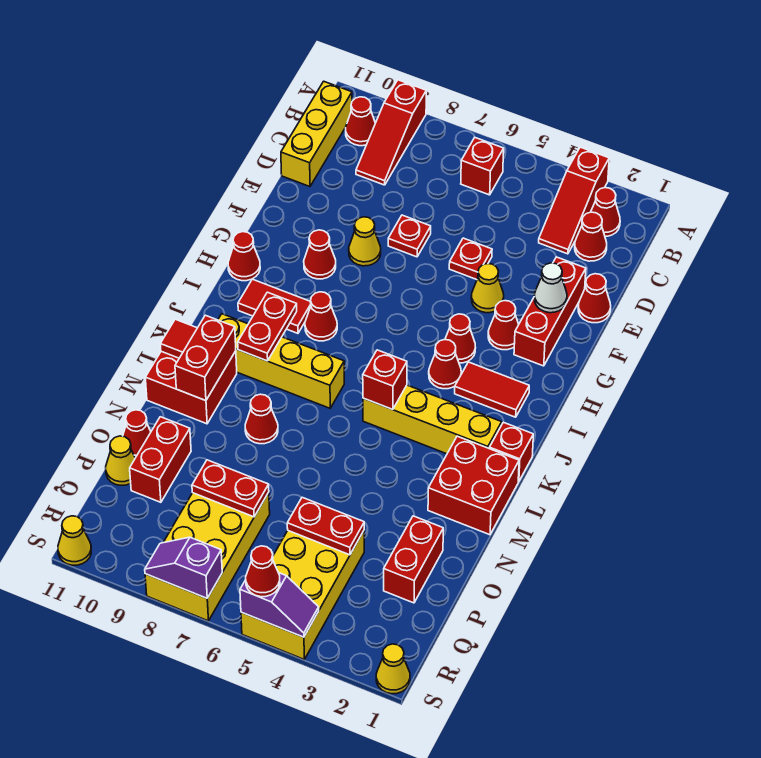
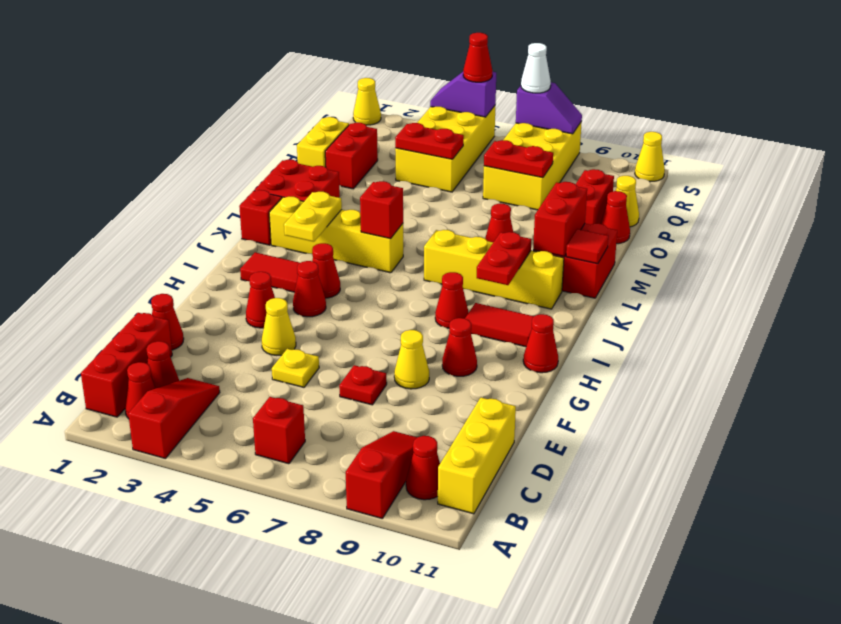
red brick E2:G2 level 1 -> red brick B1:D1 level 1
red plate E5 level 1 -> yellow plate E5 level 1
white cone F2 level 2 -> white cone S7 level 3
none -> yellow plate J3:K3 level 2
none -> yellow brick O1:P1 level 1

